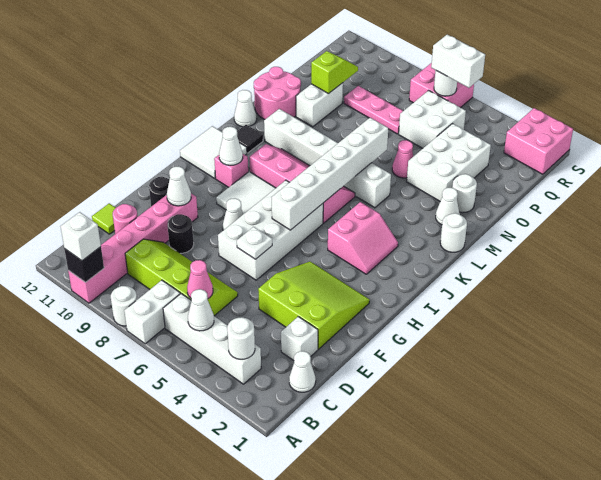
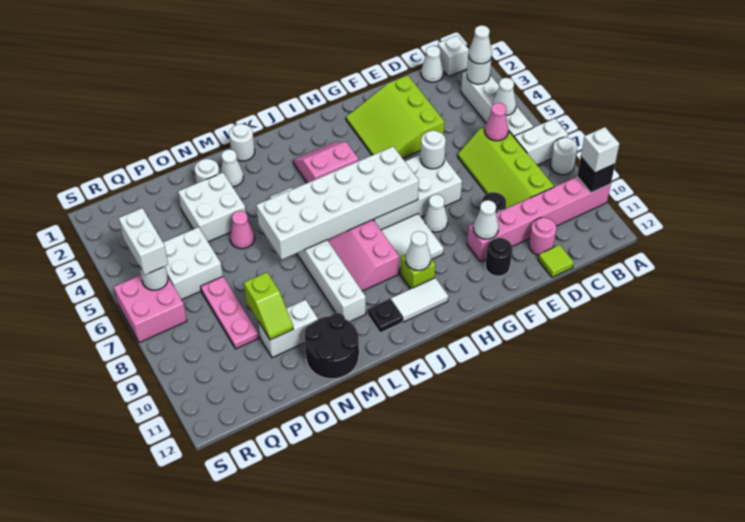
white brick D2 level 1 -> white brick B1 level 1
white plate F6 level 2 -> white round brick F6 level 2
white brick H6:M6 level 2 -> white brick H6:M7 level 2
pink brick I10 level 1 -> lime brick I10 level 1
white tile I11:J12 level 1 -> white tile I11:J11 level 1
black tile K11 level 1 -> black plate K11 level 1
white cone L12 level 1 -> white cone B3 level 3
pink round brick M11:N12 level 1 -> black round brick M11:N12 level 1
white brick N3:P4 level 1 -> white brick N3:O4 level 1
lime slope O10:P10 level 2 top O -> lime slope O9:O10 level 2 top 9
pink brick R1:S2 level 1 -> none

